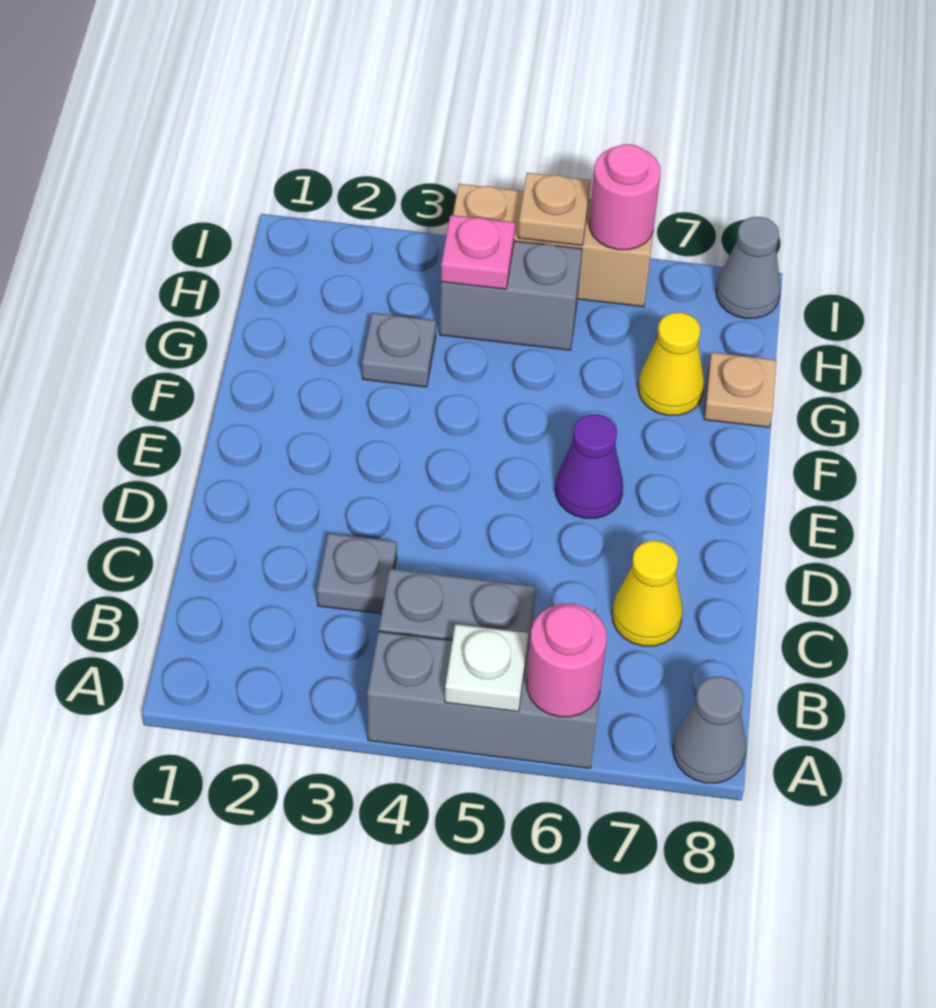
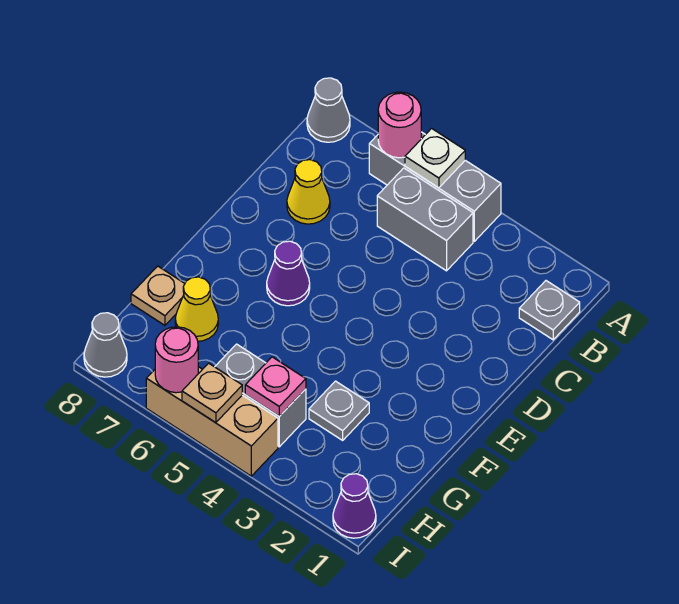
grey plate C3 level 1 -> grey plate B1 level 1
none -> purple cone I1 level 1

